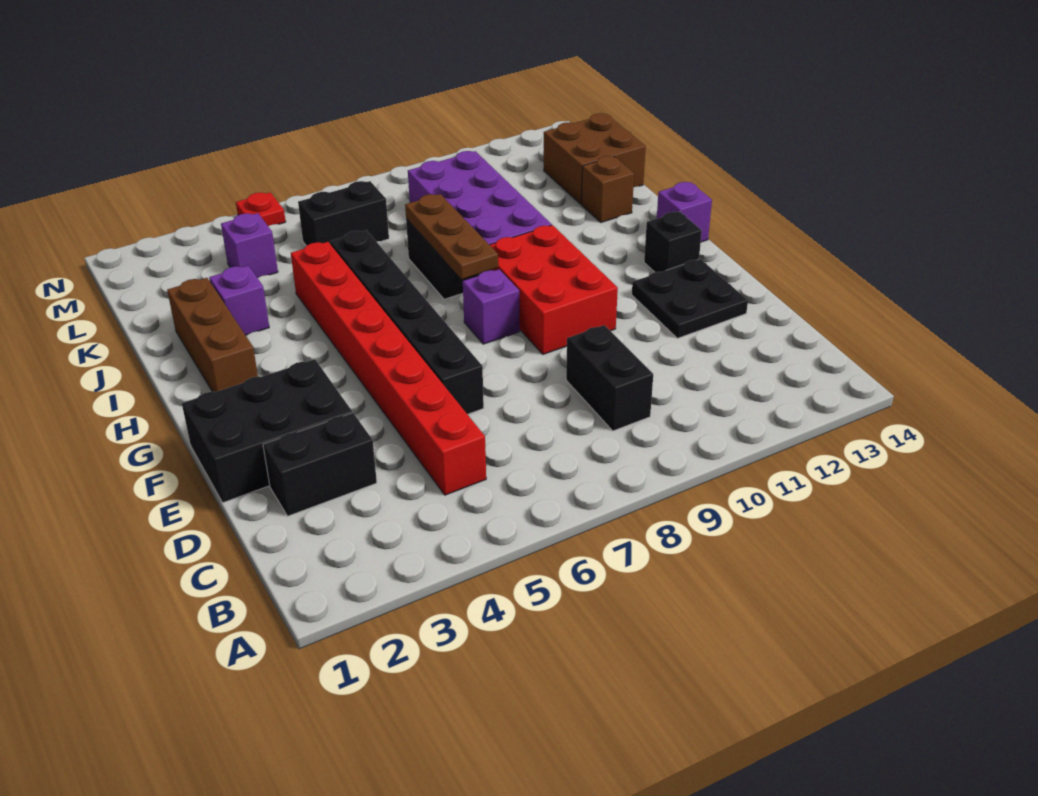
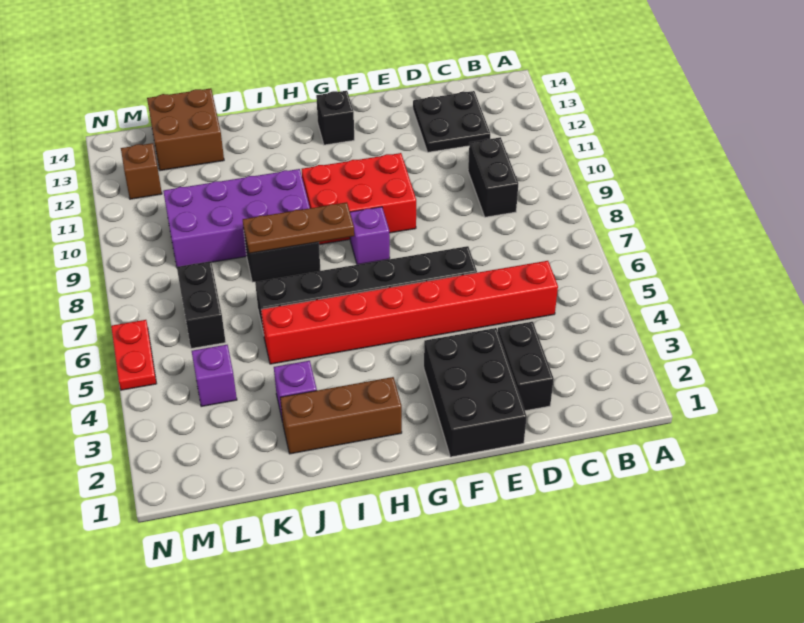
black brick C9:D9 level 1 -> black brick C9:C10 level 1
black plate E12:F13 level 1 -> black plate C12:D13 level 1
purple brick H14 level 1 -> none
brown brick J13 level 1 -> brown brick M12 level 1
red plate N5 level 1 -> red plate N5:N6 level 1

